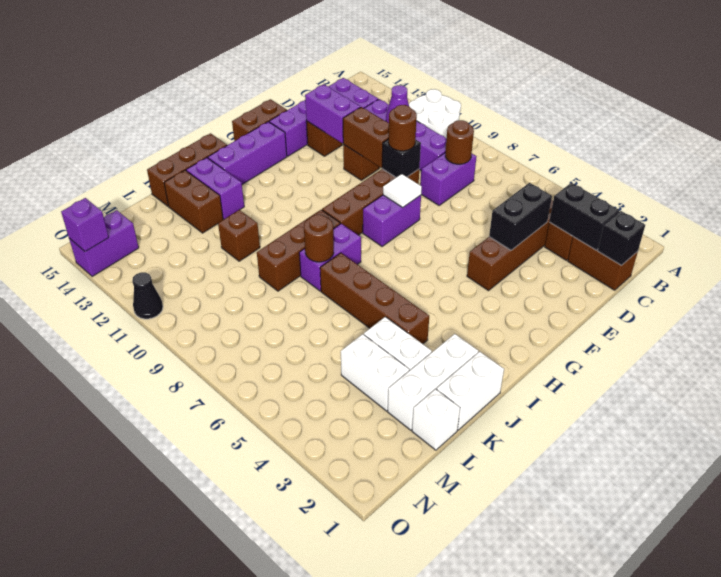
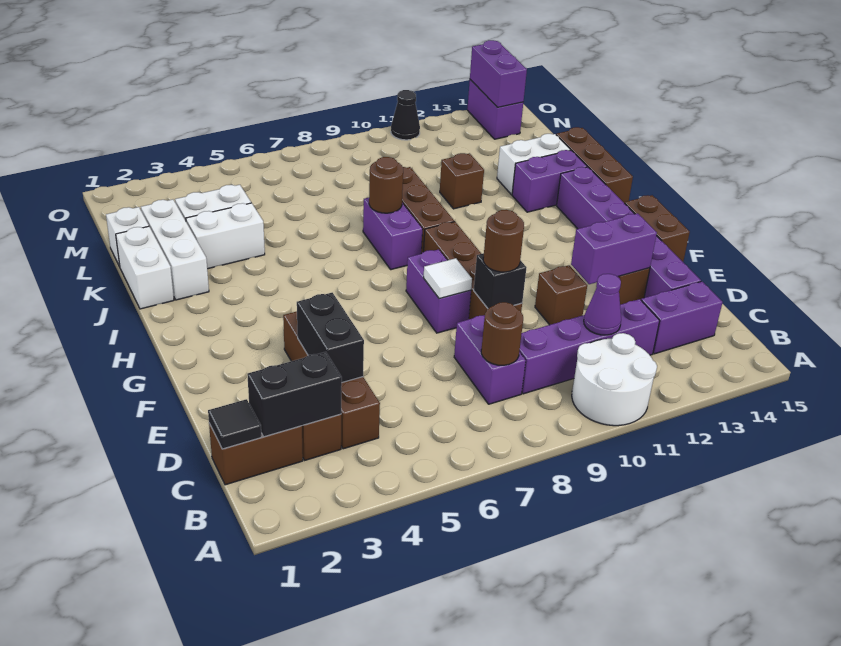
black brick C1 level 2 -> black tile C1 level 2
brown brick E10:E11 level 2 -> none
brown brick J4:J7 level 1 -> none
brown brick K13:K14 level 1 -> white brick K13:K14 level 1
purple brick O14 level 2 -> purple brick N14:O14 level 2

